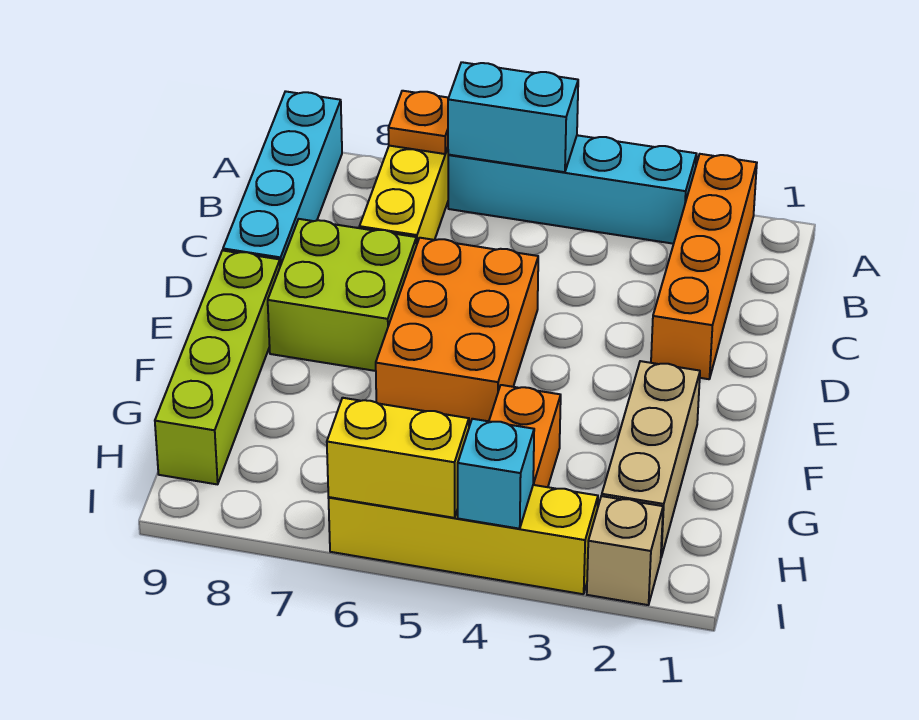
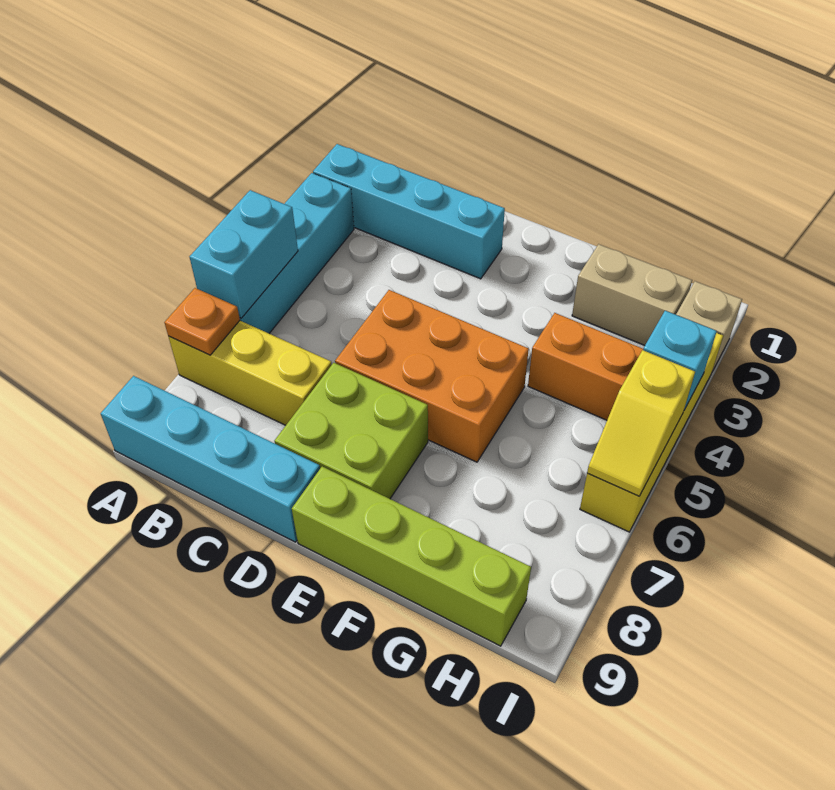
orange brick A2:D2 level 1 -> cyan brick A2:D2 level 1
tan brick F2:H2 level 1 -> tan brick G2:H2 level 1
yellow brick I5:I6 level 2 -> yellow slope I5:I6 level 2 top 5

